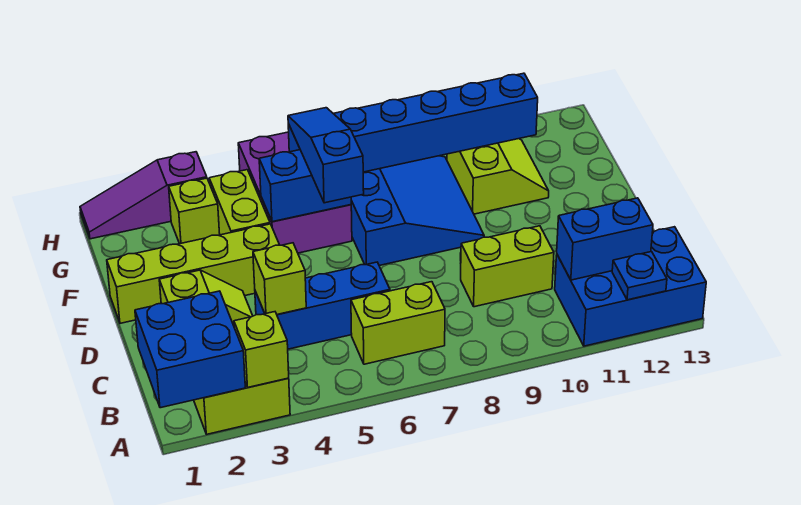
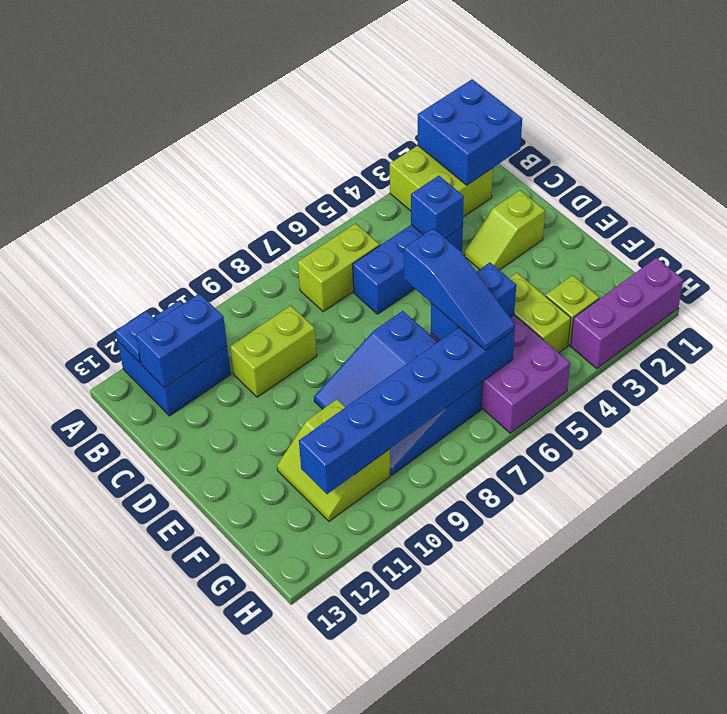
lime brick A3 level 2 -> none
blue brick A11:B13 level 1 -> blue brick A11:B12 level 1
lime brick C4 level 2 -> blue brick C4 level 2
lime brick E1:E4 level 1 -> none
purple slope H1:H3 level 1 top 3 -> purple brick H1:H3 level 1

